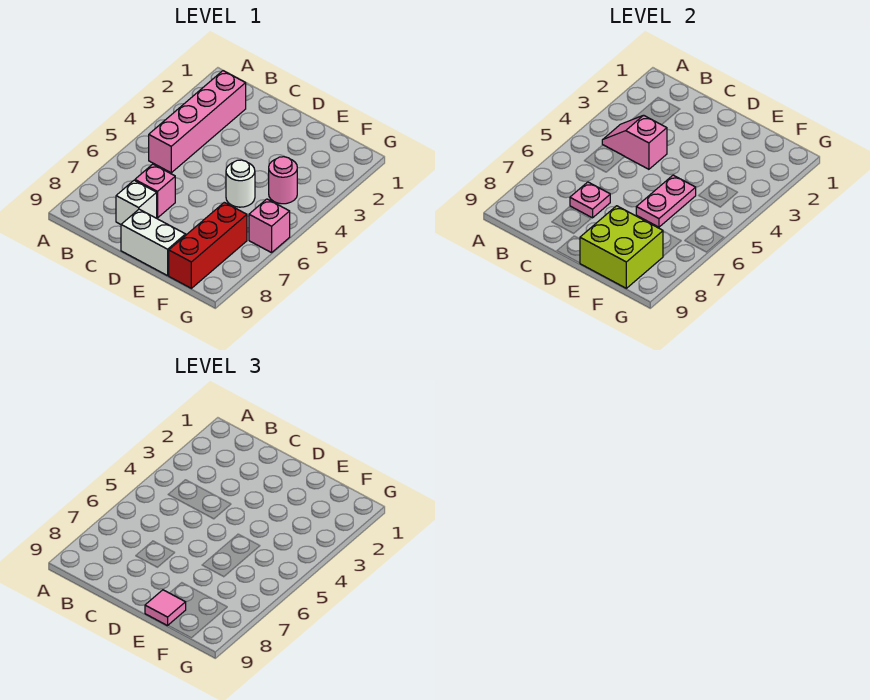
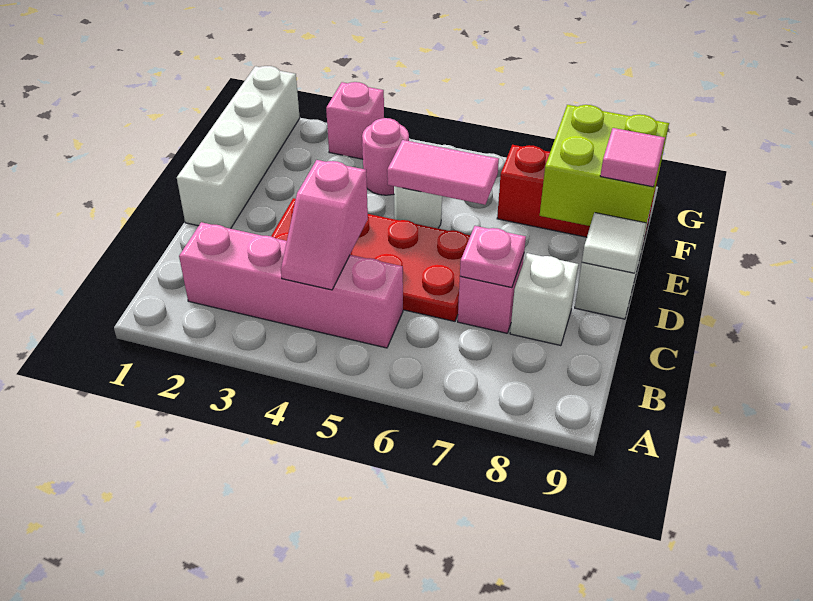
none -> red plate C3:D6 level 1
none -> white brick D1:G1 level 1
none -> white tile D9 level 2
pink plate E5:E6 level 2 -> pink tile E5:E6 level 2
pink brick G6 level 1 -> pink brick G3 level 1

